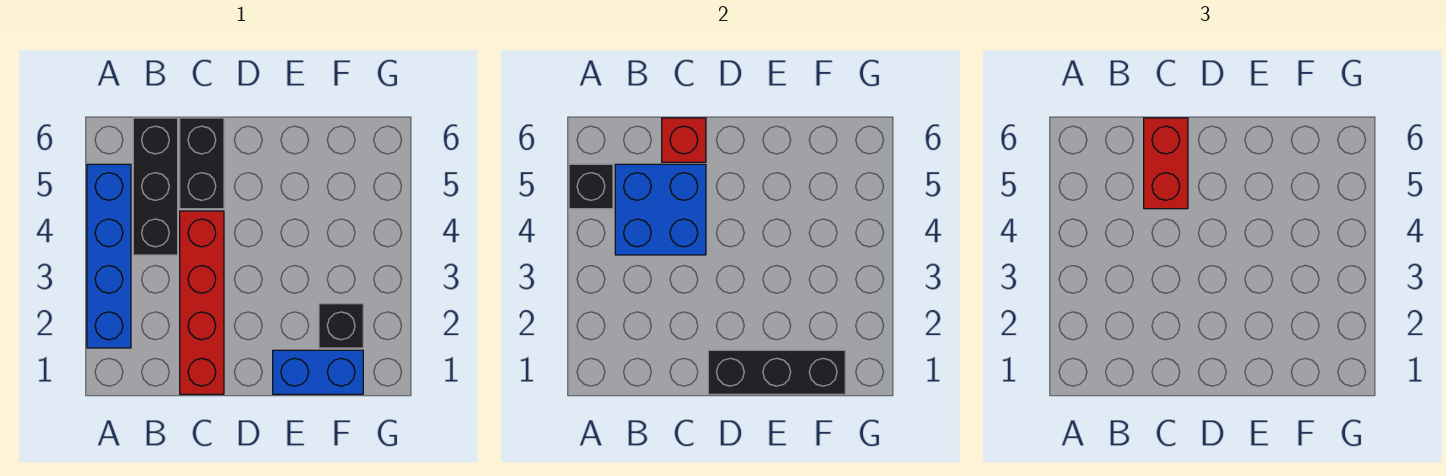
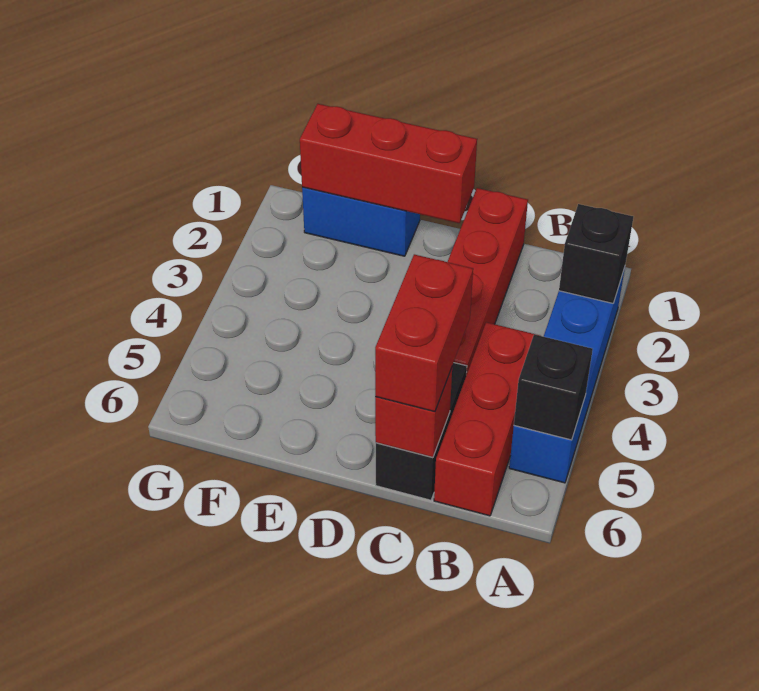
black brick B4:B6 level 1 -> red brick B4:B6 level 1
blue brick B4:C5 level 2 -> none
black brick D1:F1 level 2 -> red brick D1:F1 level 2
black brick F2 level 1 -> black brick A2 level 2

